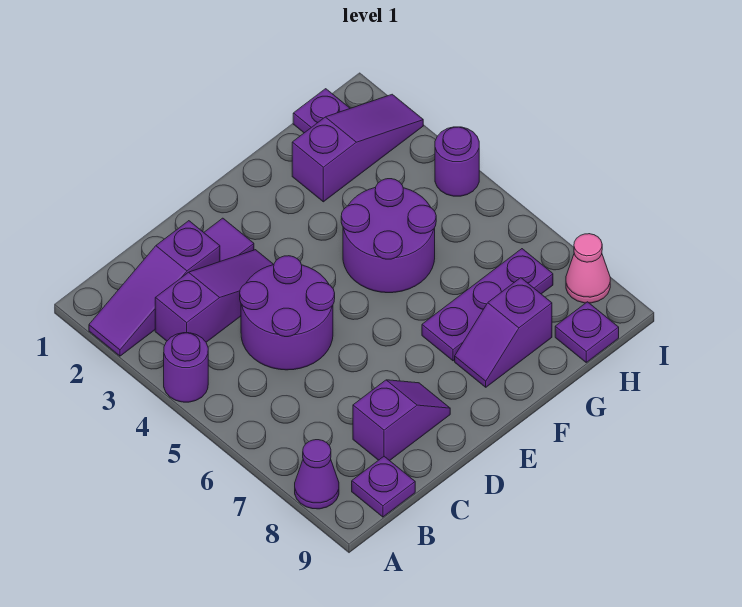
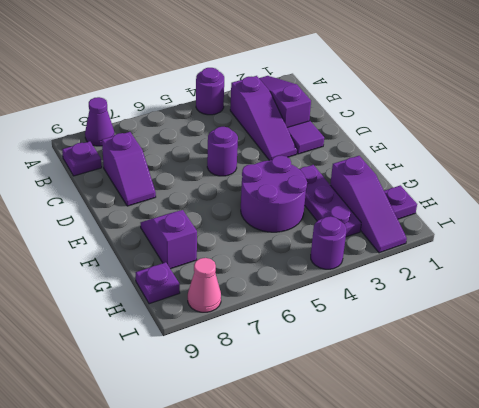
purple round brick C4:D5 level 1 -> purple round brick D5 level 1
purple plate F7:H7 level 1 -> purple plate F3:H3 level 1

